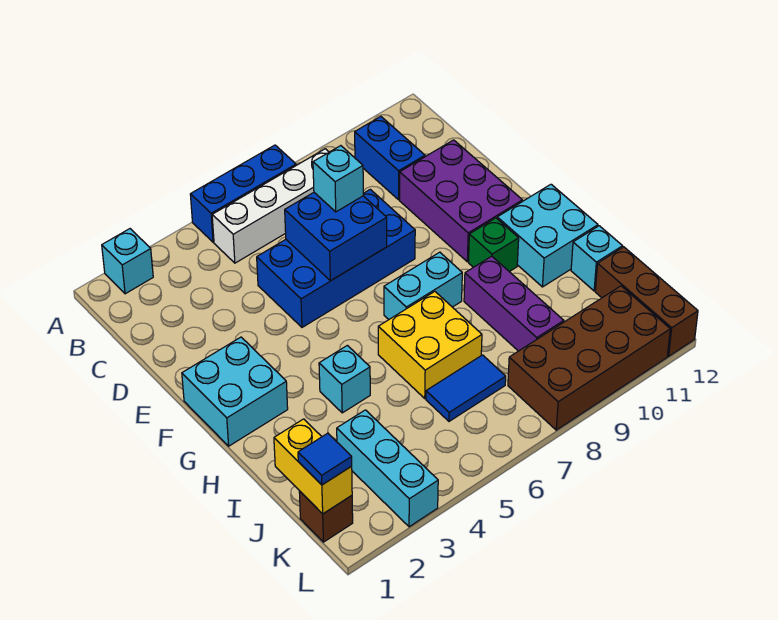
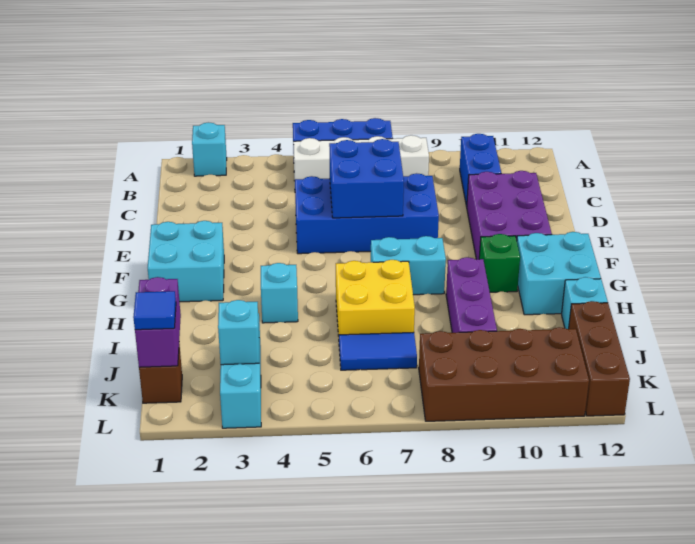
cyan brick D7 level 3 -> cyan brick K3 level 2
yellow brick J1:K1 level 2 -> purple brick J1:K1 level 2

